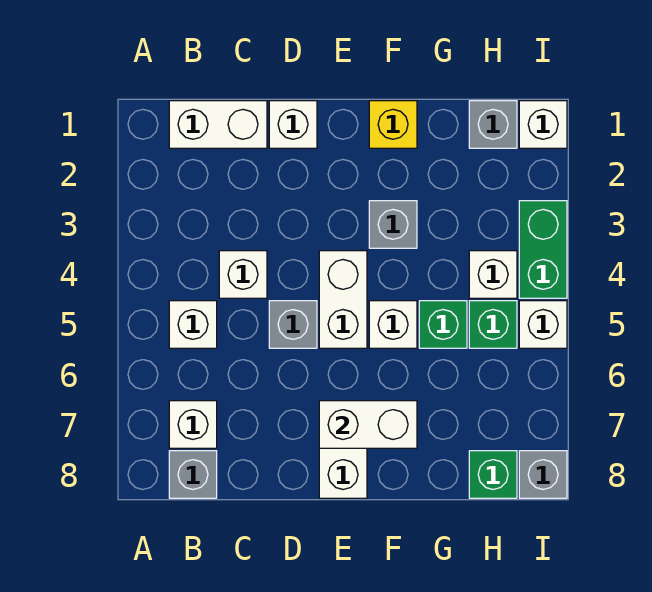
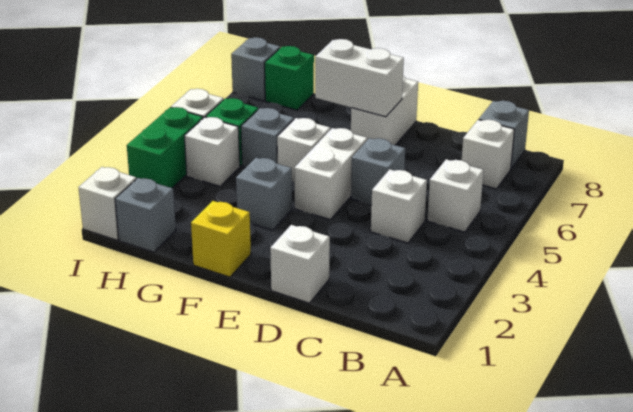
white brick B1:C1 level 1 -> none
green brick G5 level 1 -> grey brick G5 level 1

